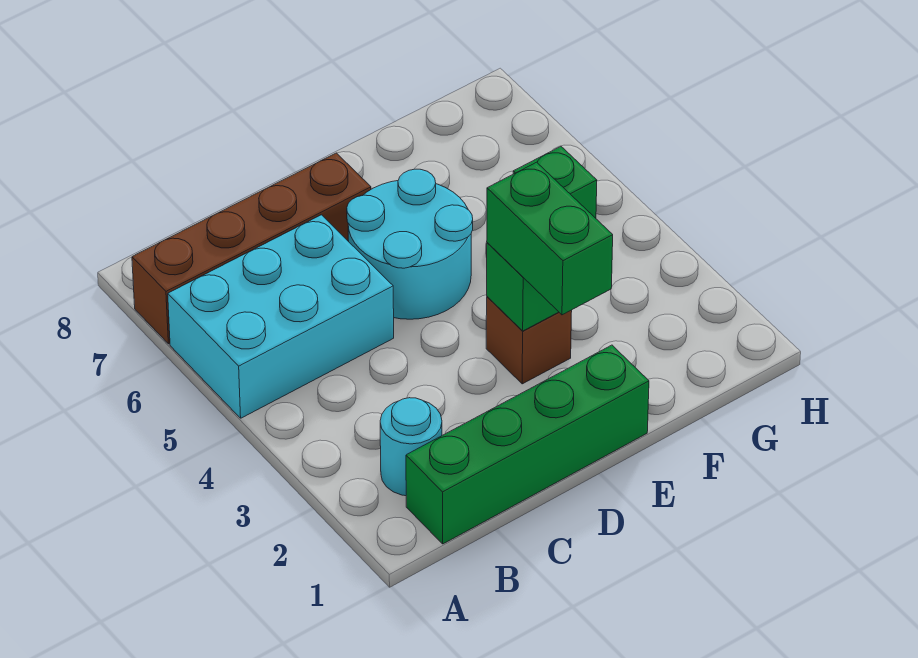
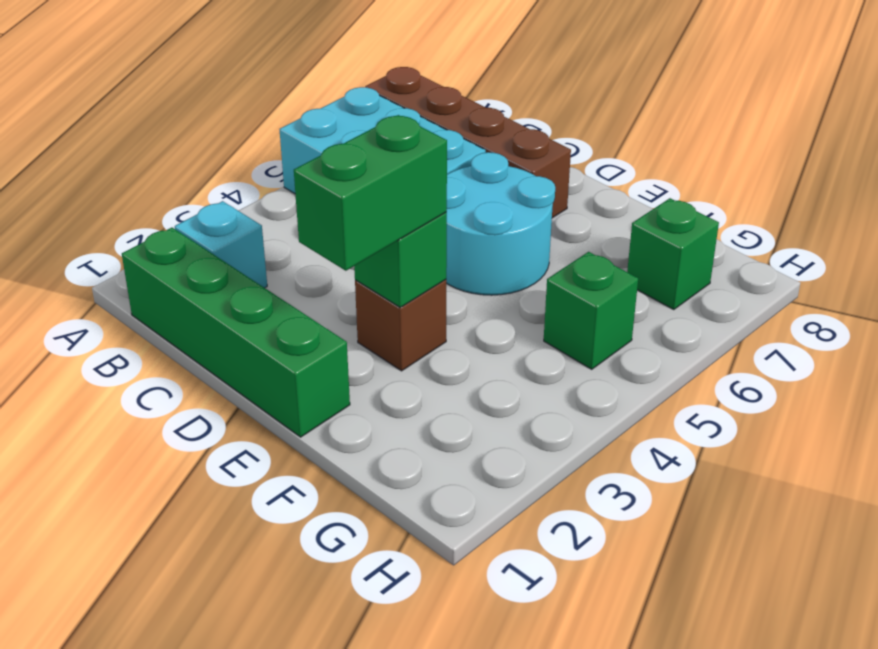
cyan round brick B2 level 1 -> cyan brick B2 level 1
none -> green brick G7 level 1

